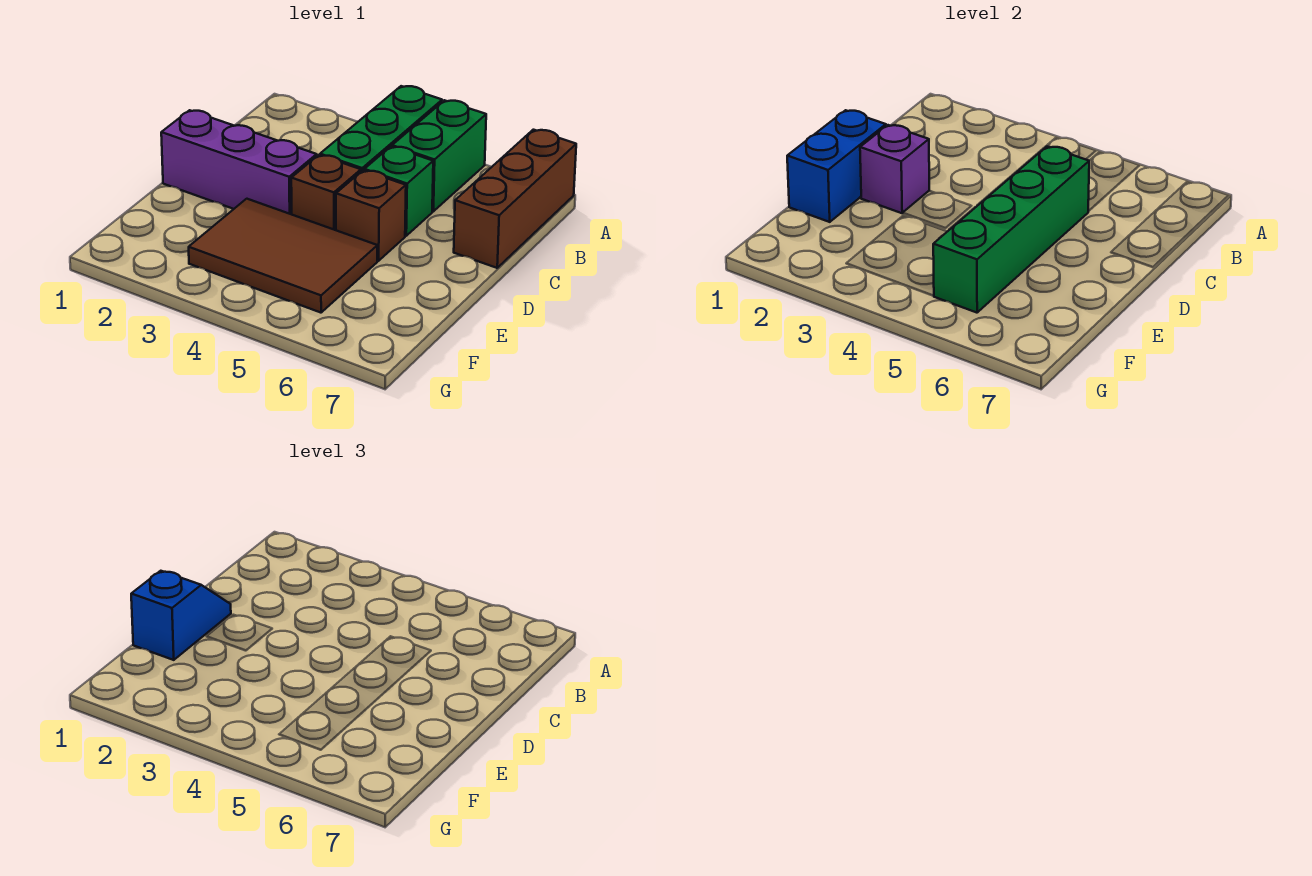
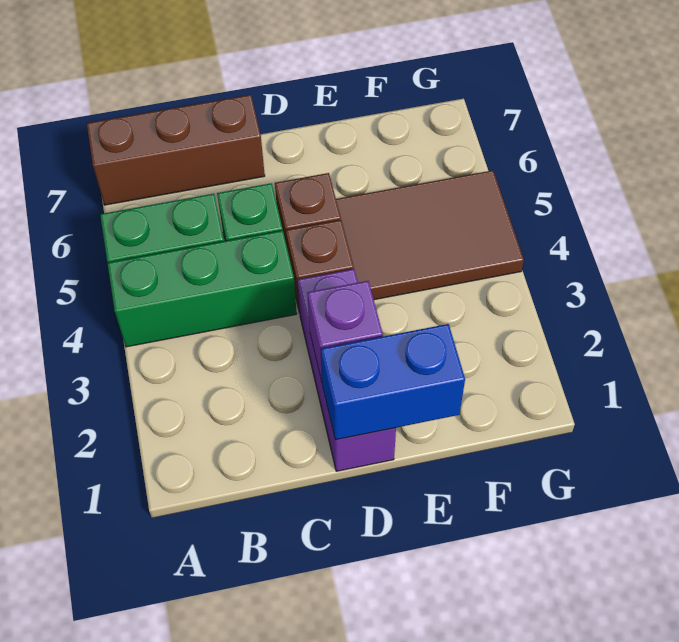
green brick C5:F5 level 2 -> none
blue slope D1:E1 level 3 top E -> none
brown tile E3:F5 level 1 -> brown tile E4:G5 level 1

